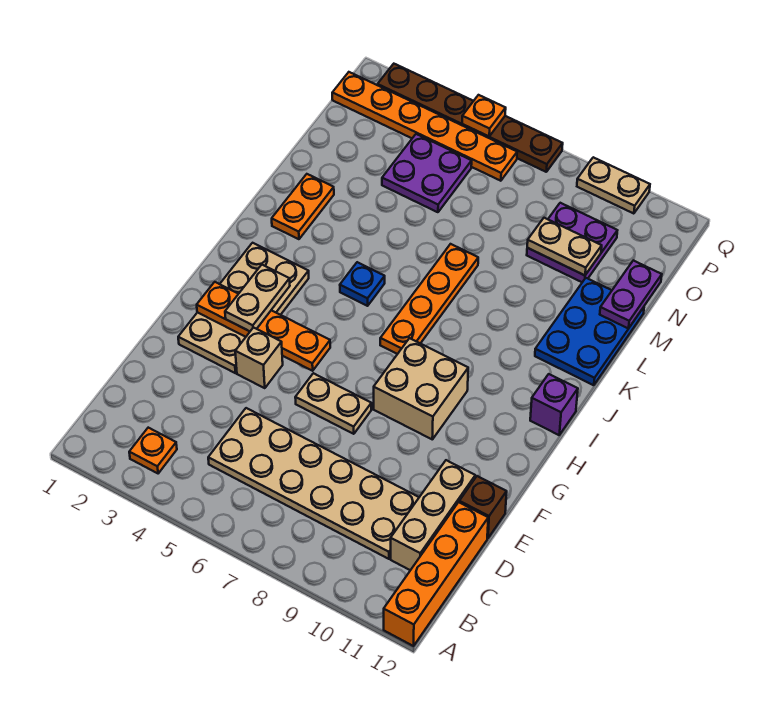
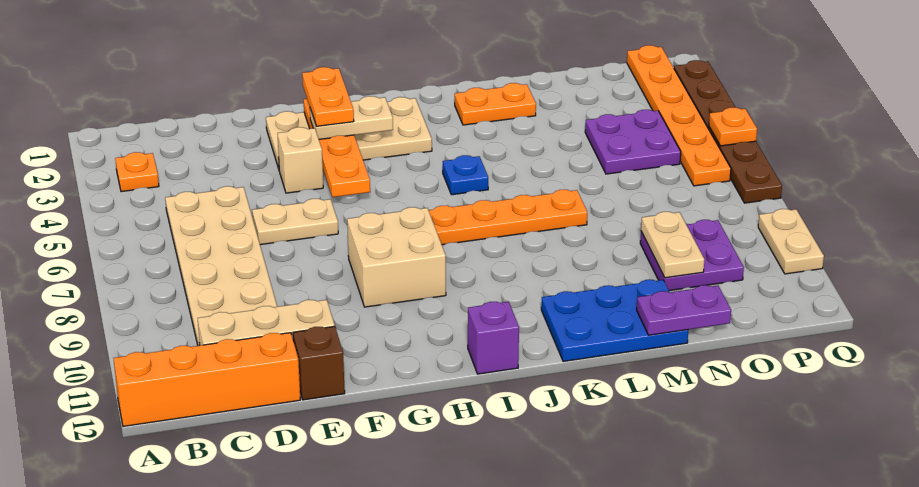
tan plate F6:F7 level 1 -> tan plate E6:F6 level 1
none -> orange plate G2:G3 level 4

